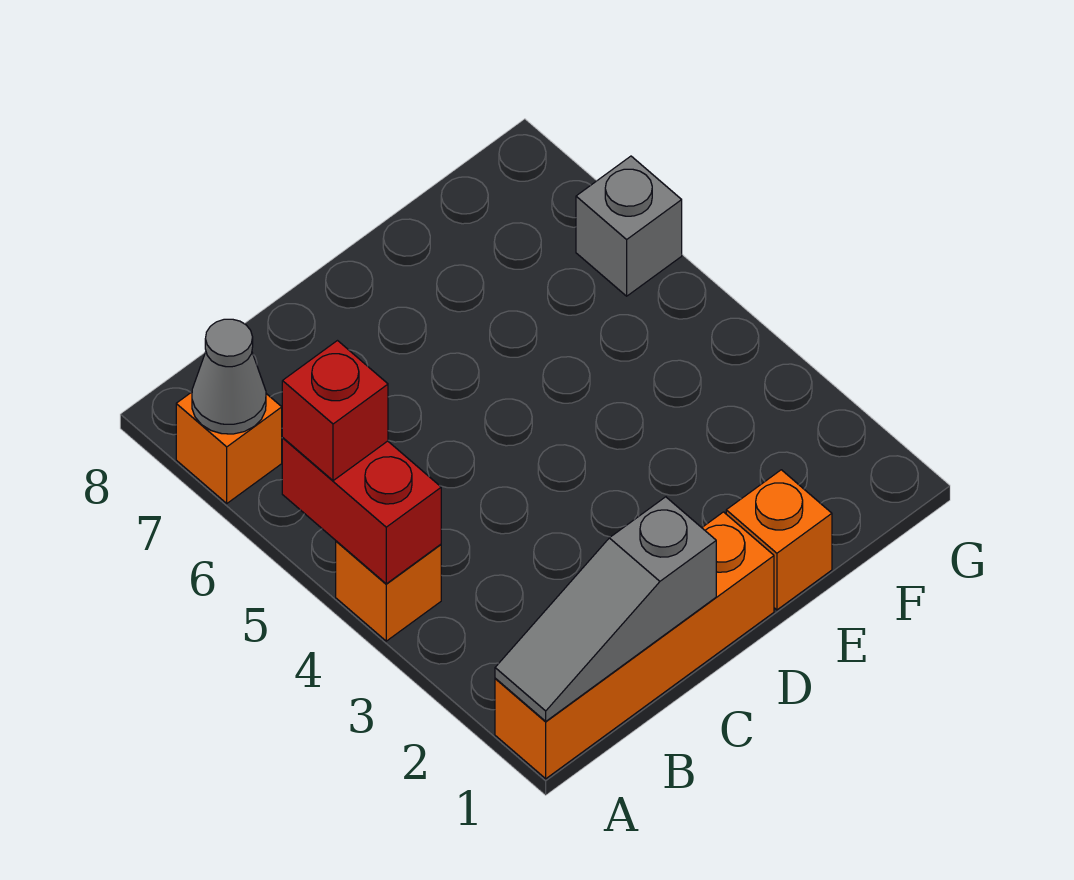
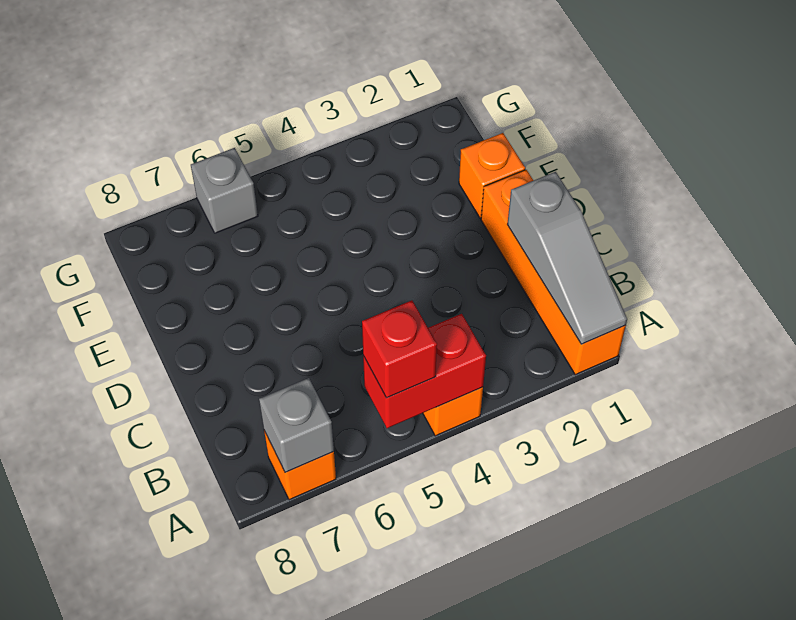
grey cone A7 level 2 -> grey brick A7 level 2

